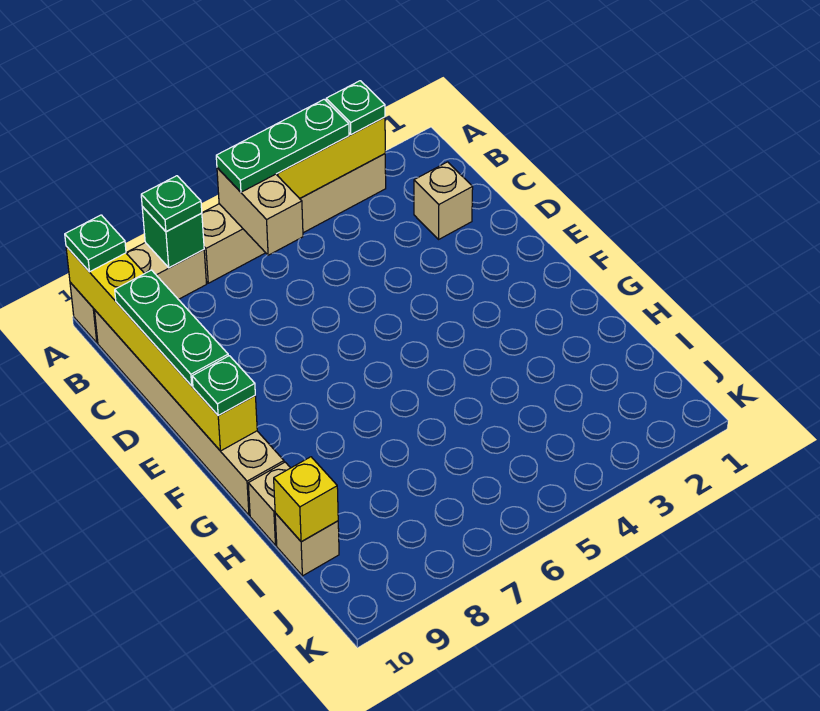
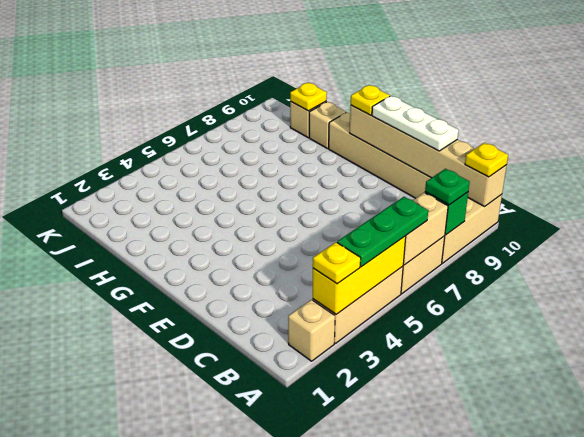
green plate A3 level 3 -> yellow plate A3 level 3
tan brick A6:B6 level 2 -> tan brick A6:A7 level 2
yellow brick A10:F10 level 2 -> tan brick A10:F10 level 2
green plate A10 level 3 -> yellow plate A10 level 3
tan brick C2 level 1 -> tan brick A2 level 1
green plate C10:E10 level 3 -> white plate C10:E10 level 3
green plate F10 level 3 -> yellow plate F10 level 3
yellow brick I10 level 2 -> yellow plate I10 level 2

